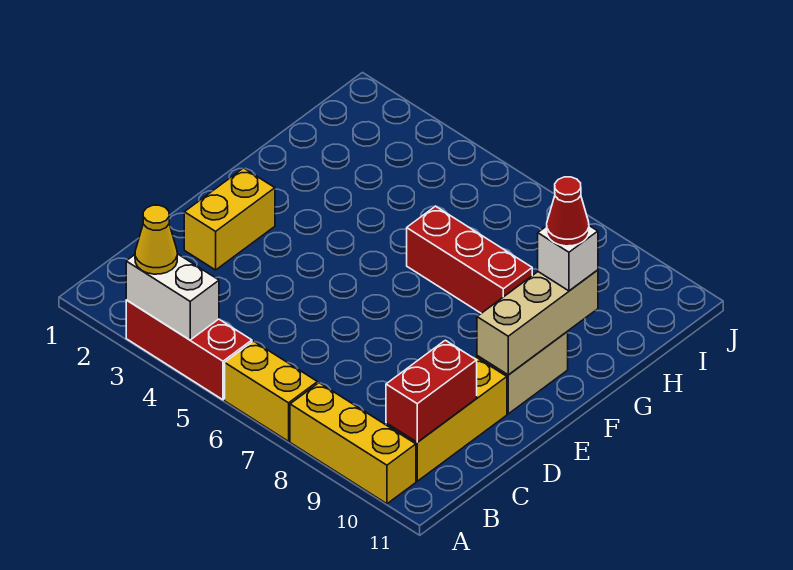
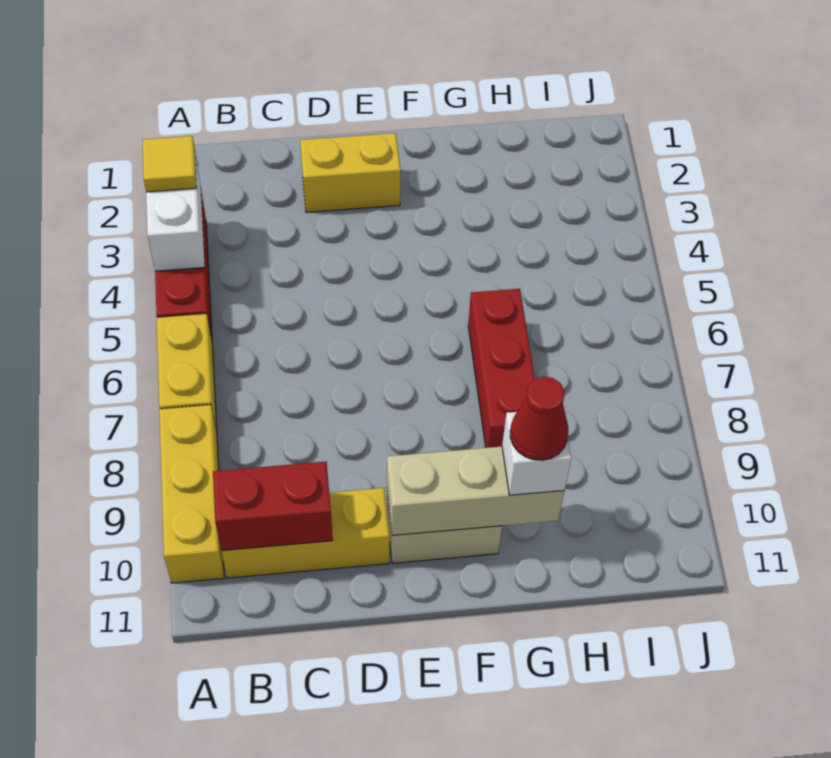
yellow cone A3 level 3 -> yellow tile A3 level 3

